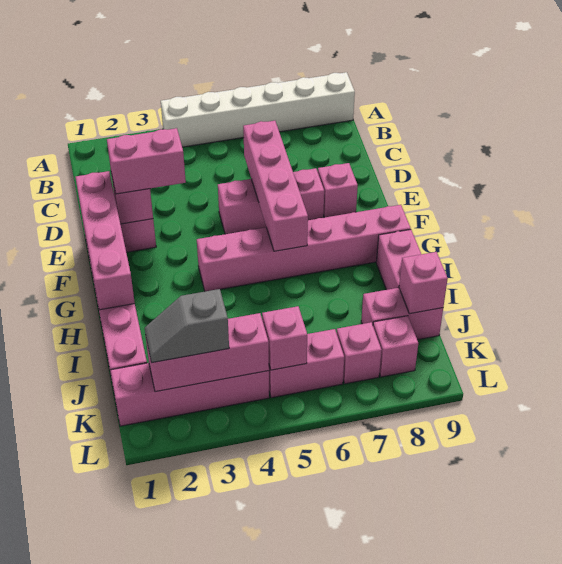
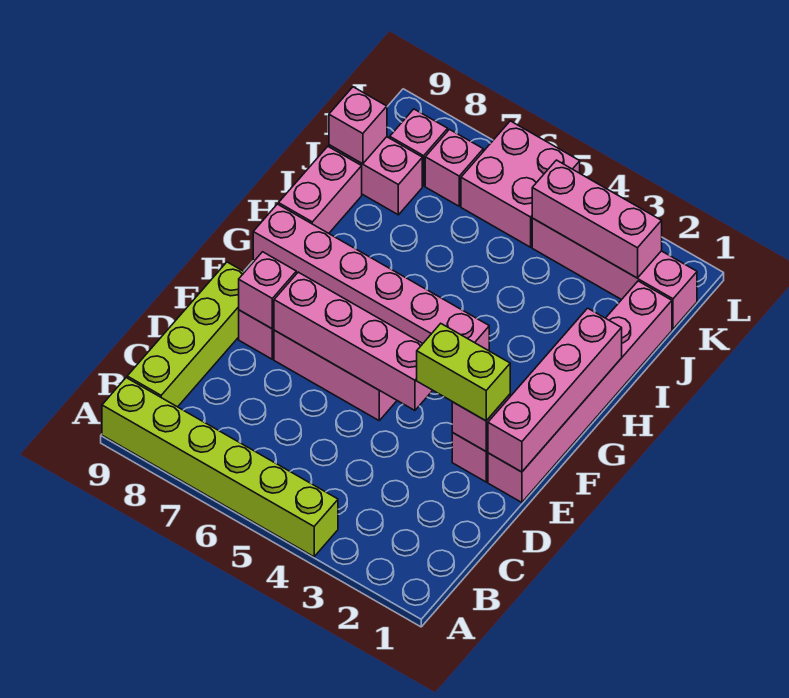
white brick A4:A9 level 1 -> lime brick A4:A9 level 1
none -> lime brick B9:E9 level 1
pink brick D6:G6 level 2 -> pink brick E4:E7 level 2
pink brick E2:E3 level 3 -> lime brick E2:E3 level 3
grey slope K2:K3 level 3 top 3 -> none
pink brick K5:K6 level 1 -> pink brick K5:L6 level 1
pink brick K5 level 2 -> pink brick E8 level 2

